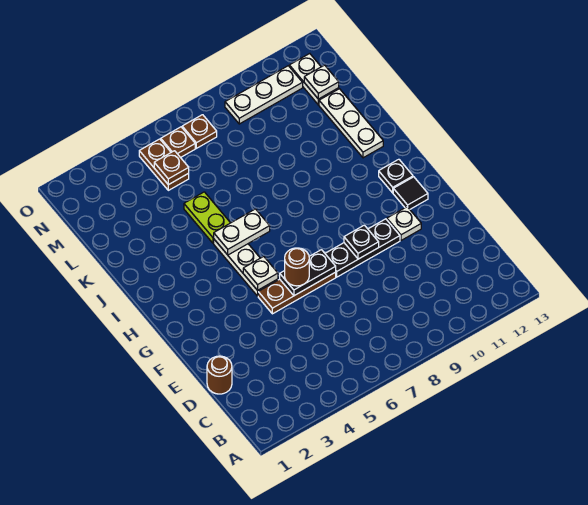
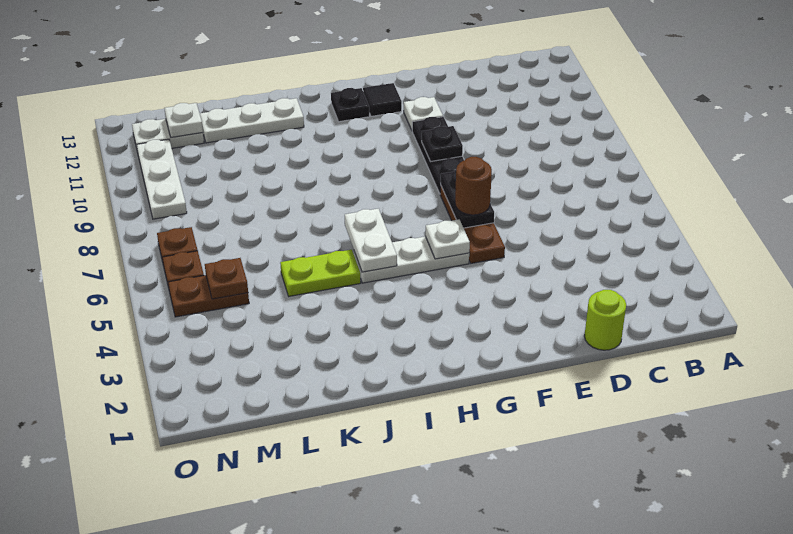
brown round brick D1 level 1 -> lime round brick D1 level 1

